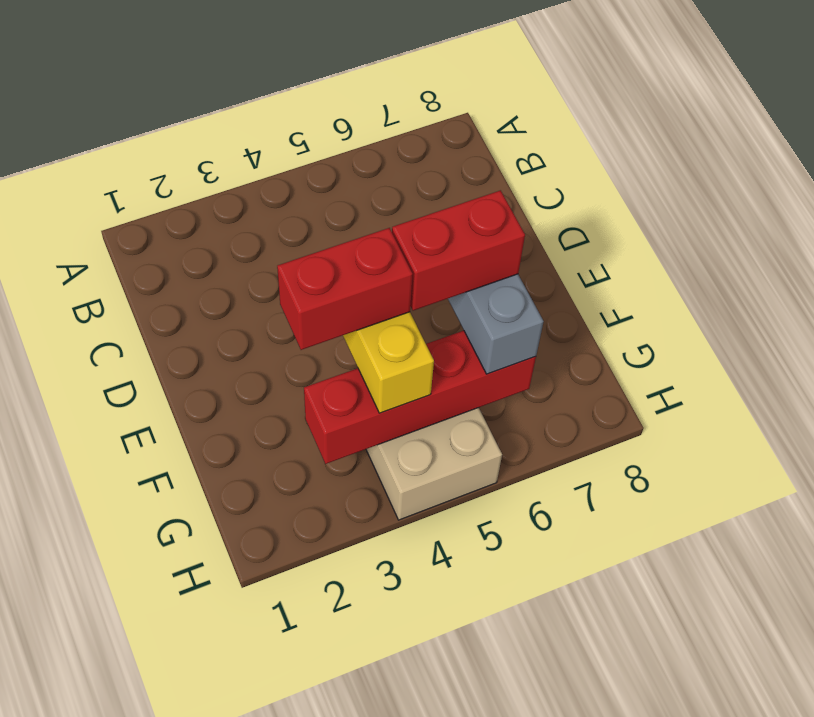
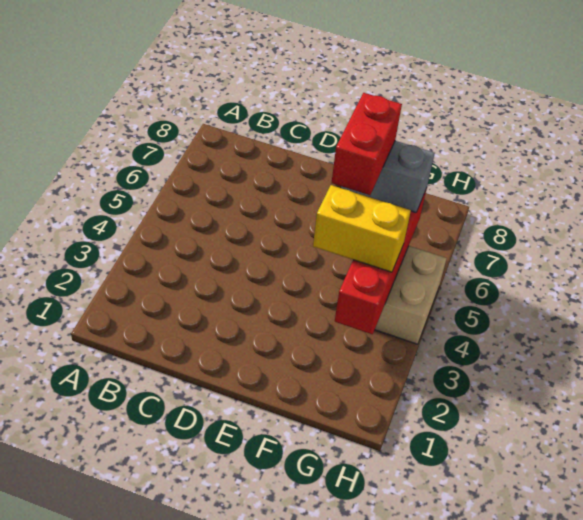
red brick F3:F4 level 4 -> none

